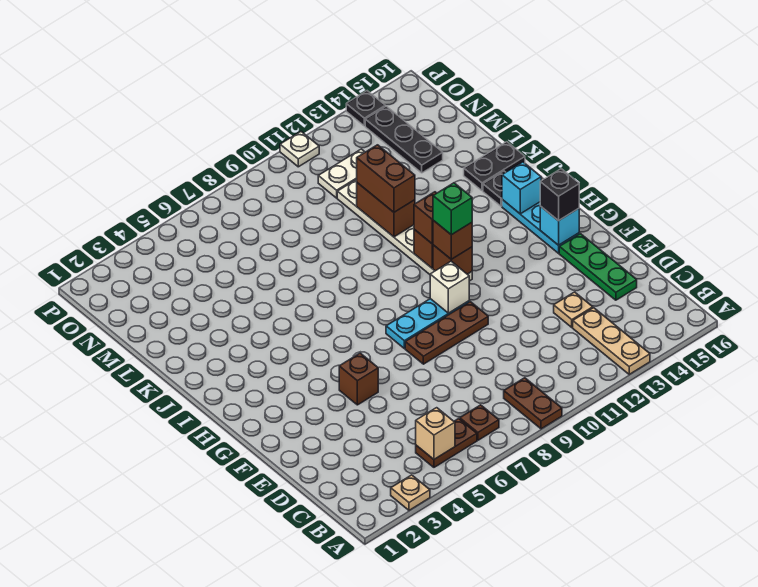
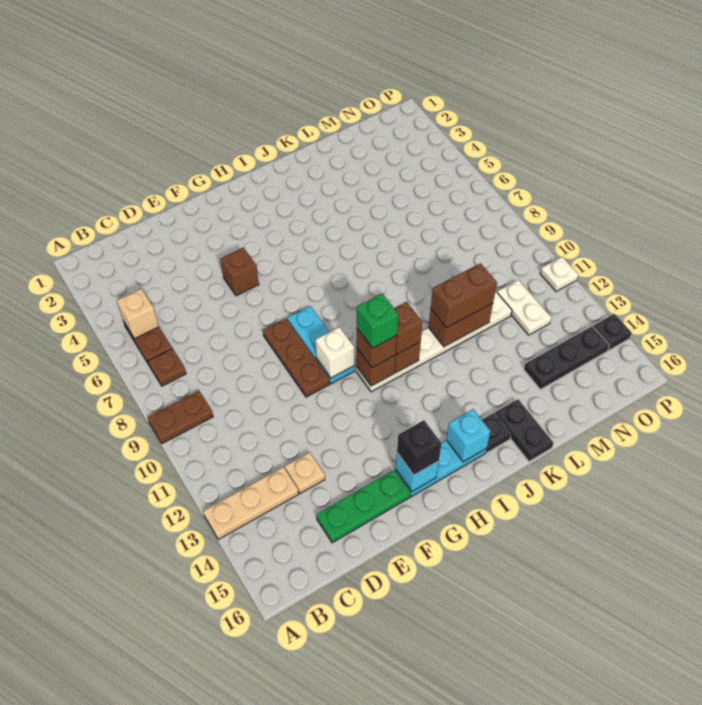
tan plate A3 level 1 -> none

